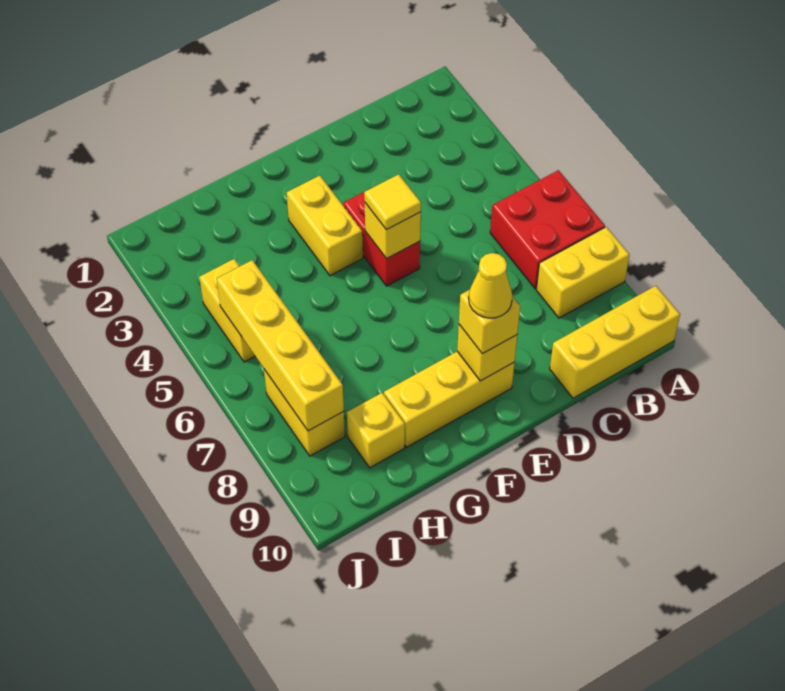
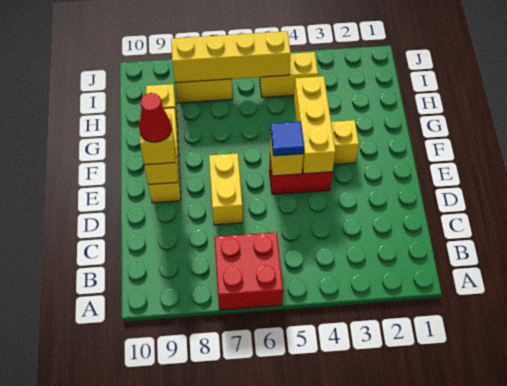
yellow brick A8:B8 level 1 -> yellow brick D7:E7 level 1
yellow brick A10:C10 level 1 -> yellow brick E4:G4 level 2
yellow tile E5 level 3 -> blue tile E5 level 3
yellow cone E9 level 4 -> red cone E9 level 4

